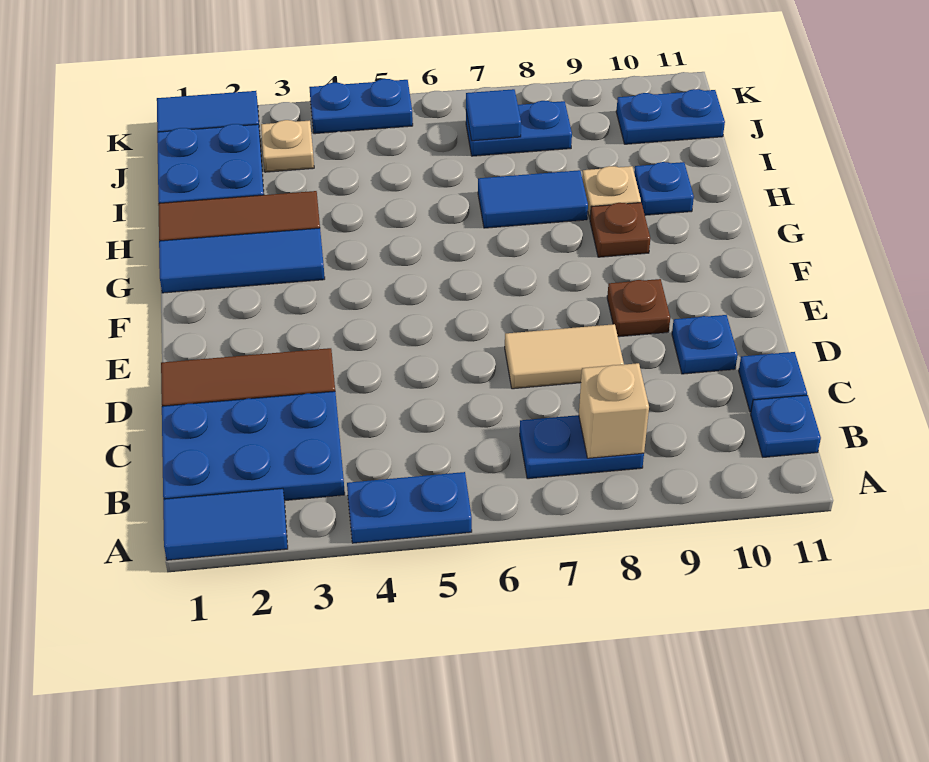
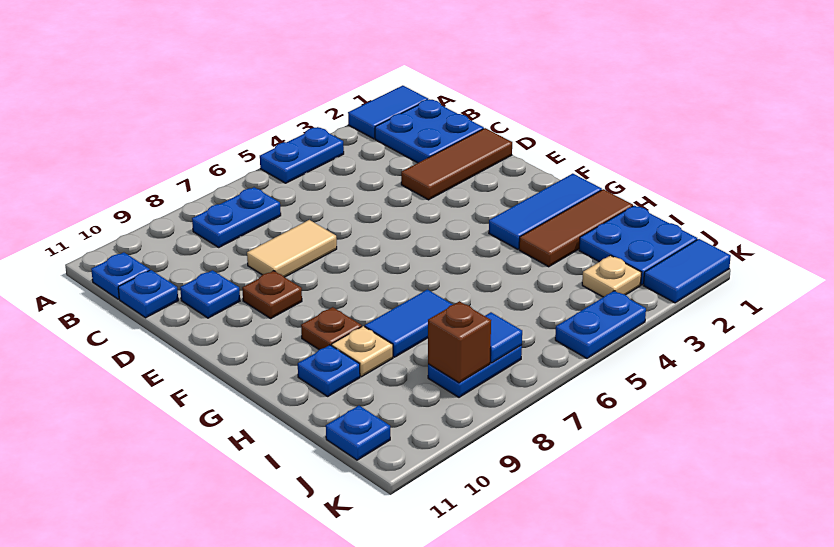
blue plate B1:C3 level 1 -> blue plate B1:C2 level 1
tan brick B8 level 2 -> none
none -> brown brick J8 level 2
blue plate J10:J11 level 1 -> blue plate J11 level 1

